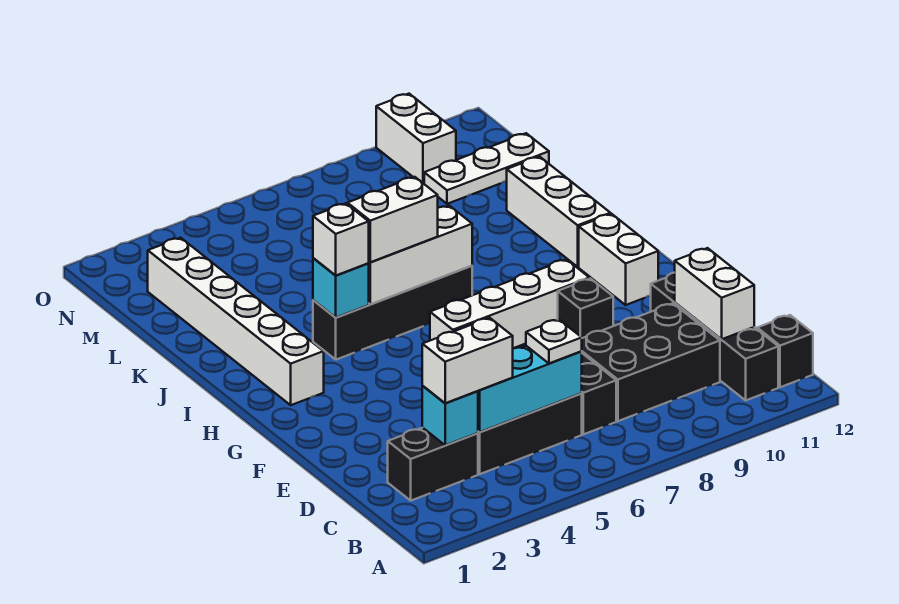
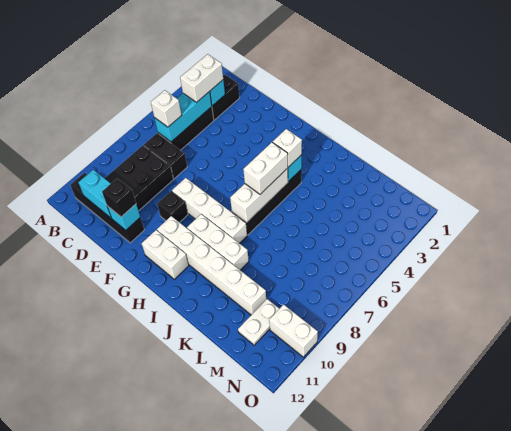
black brick B12 level 1 -> black brick E11 level 3
white plate C6 level 3 -> white brick C6 level 3
white brick C11:D11 level 2 -> cyan brick C11:D11 level 2
none -> cyan brick E11 level 2
white brick G6:G9 level 1 -> white brick F8:I8 level 1
white brick H2:M2 level 1 -> white brick G10:L10 level 1
white brick I11:K11 level 1 -> white brick H9:J9 level 1
white plate M10:M12 level 1 -> white plate M10:M11 level 1

